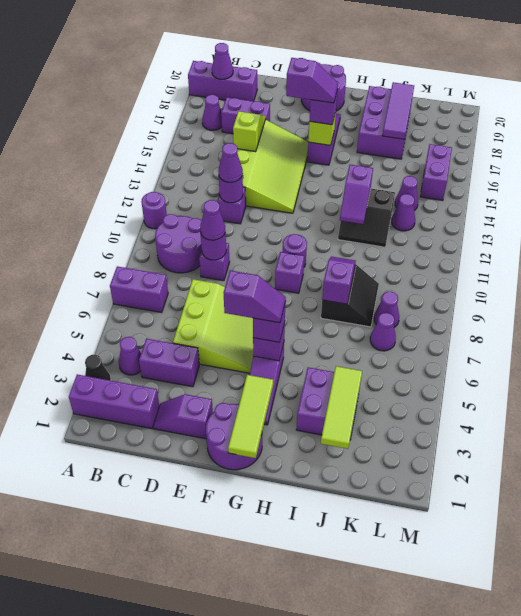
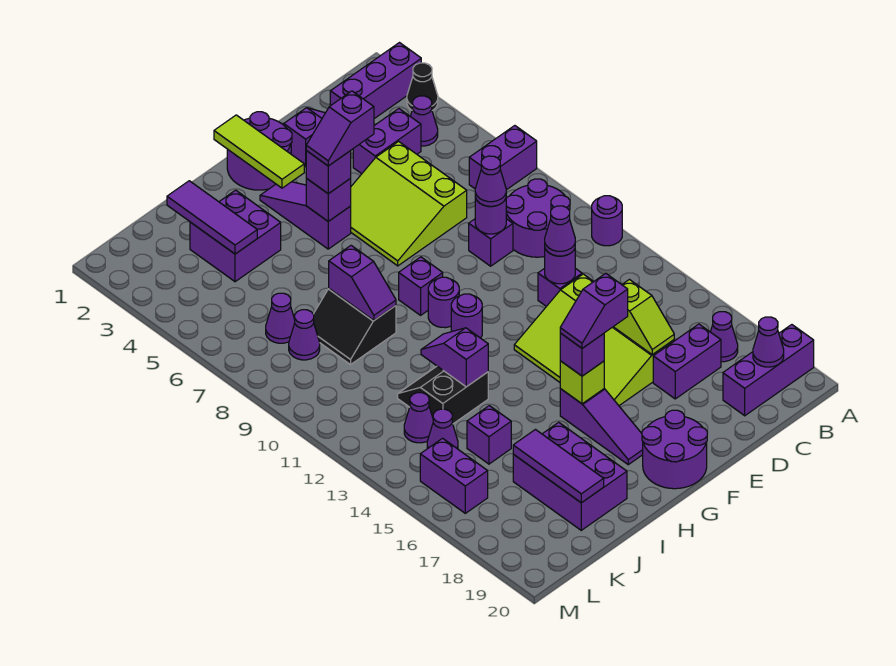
none -> purple round brick G11 level 1
lime tile J2:J4 level 2 -> purple tile J2:J4 level 2
none -> purple brick J15 level 1

